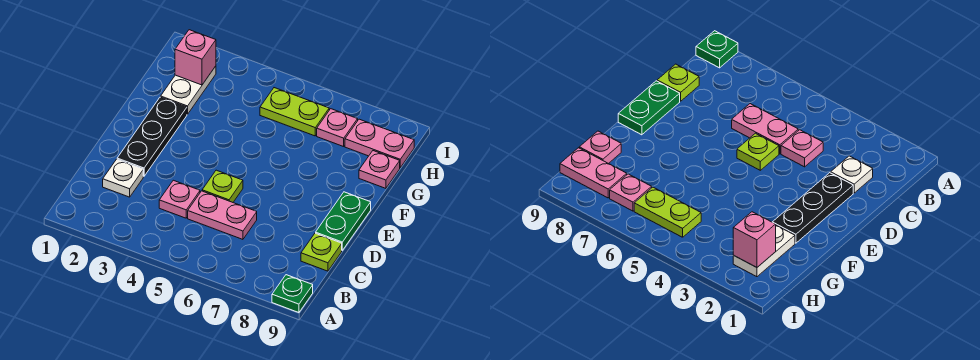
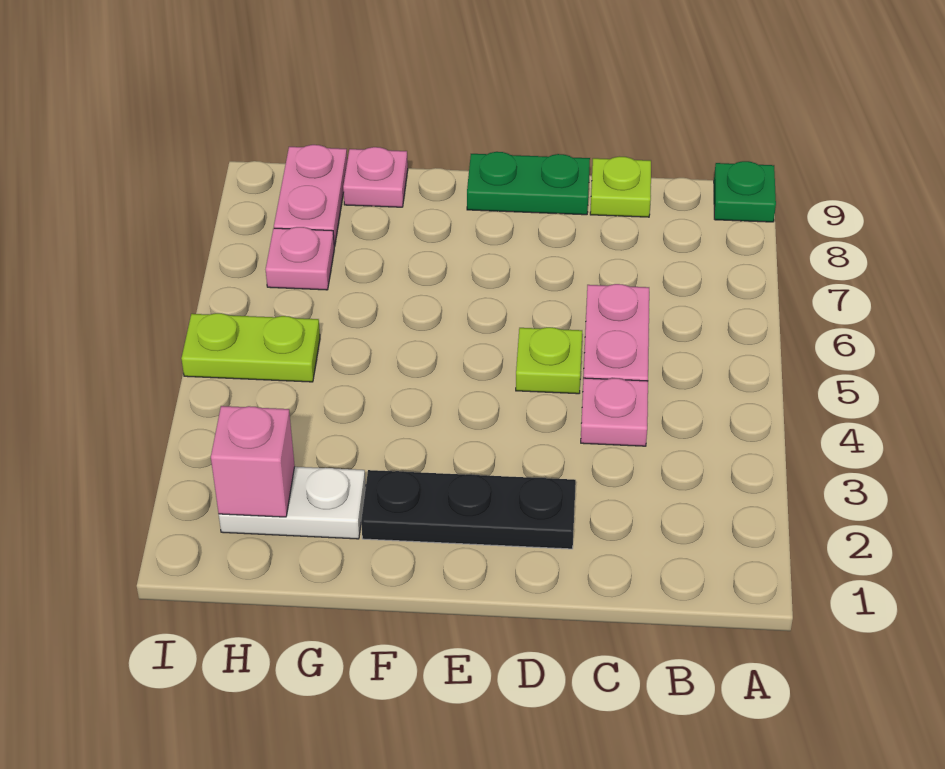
white plate C2 level 1 -> none
lime plate H5:H6 level 1 -> lime plate H5:I5 level 1

